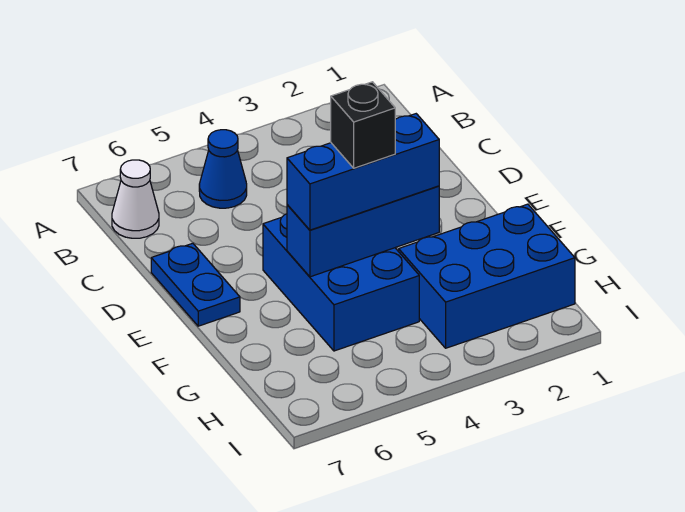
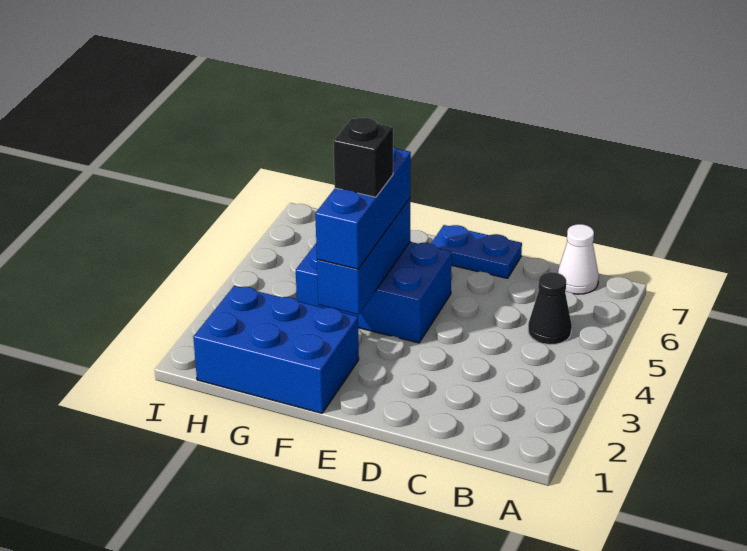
blue cone B5 level 1 -> black cone B5 level 1
blue brick G1:H3 level 1 -> blue brick F1:H2 level 1

